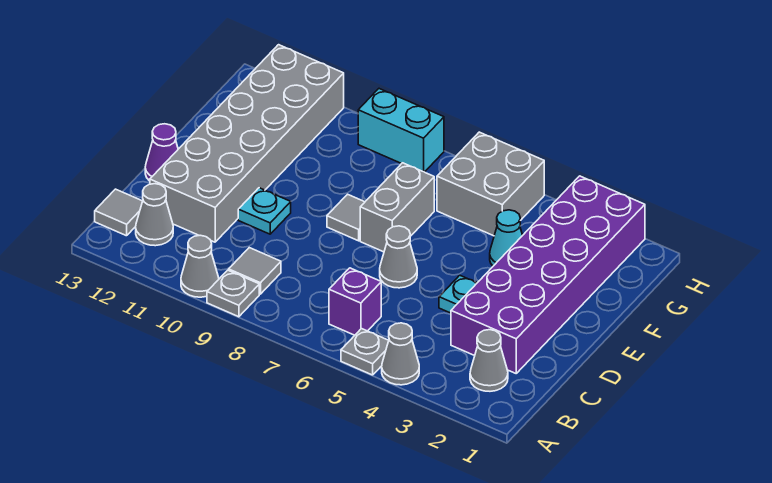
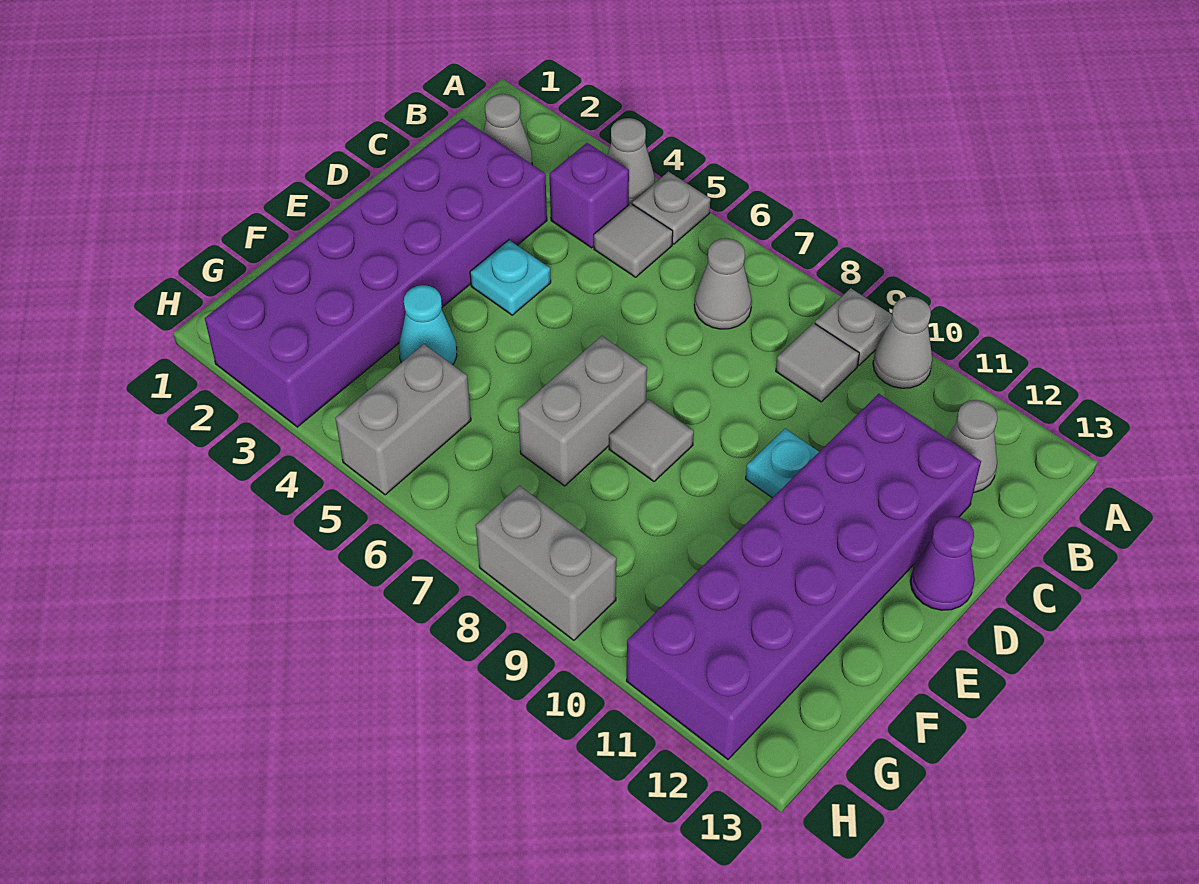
purple brick B6 level 1 -> purple brick B4 level 1
grey tile B13 level 1 -> grey tile B5 level 1
grey brick C11:H12 level 1 -> purple brick C11:H12 level 1
grey cone D6 level 1 -> grey cone B7 level 1
grey brick G5:H6 level 1 -> grey brick G5:H5 level 1
cyan brick H8:H9 level 1 -> grey brick H8:H9 level 1

